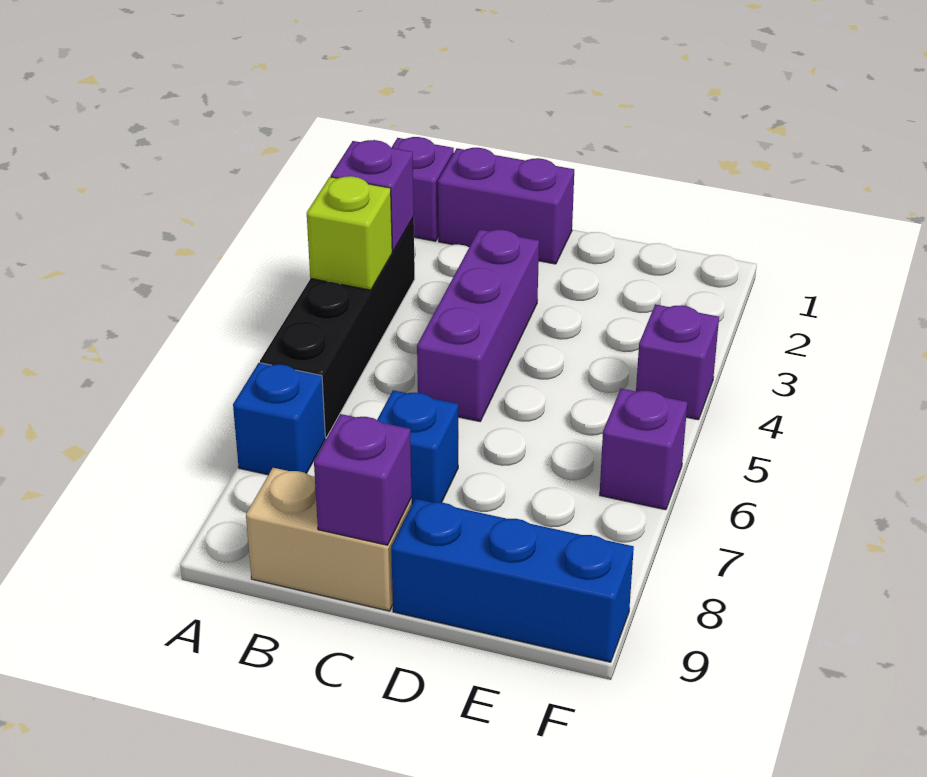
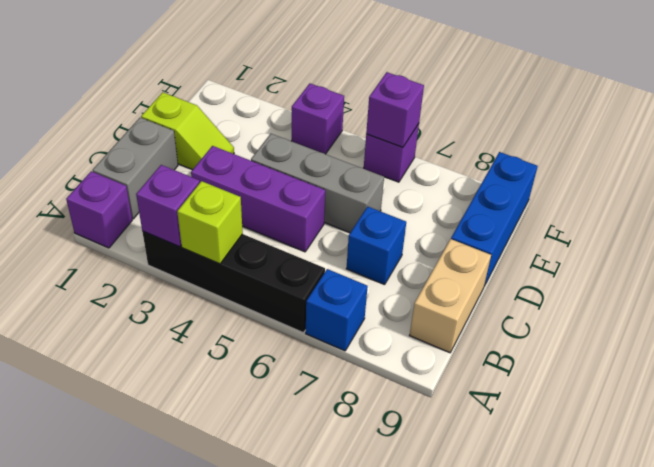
purple brick B1:C1 level 1 -> grey brick B1:C1 level 1
purple brick C9 level 2 -> purple brick F6 level 2
none -> lime slope D1:D2 level 1 top 1
none -> grey brick D4:D6 level 1

